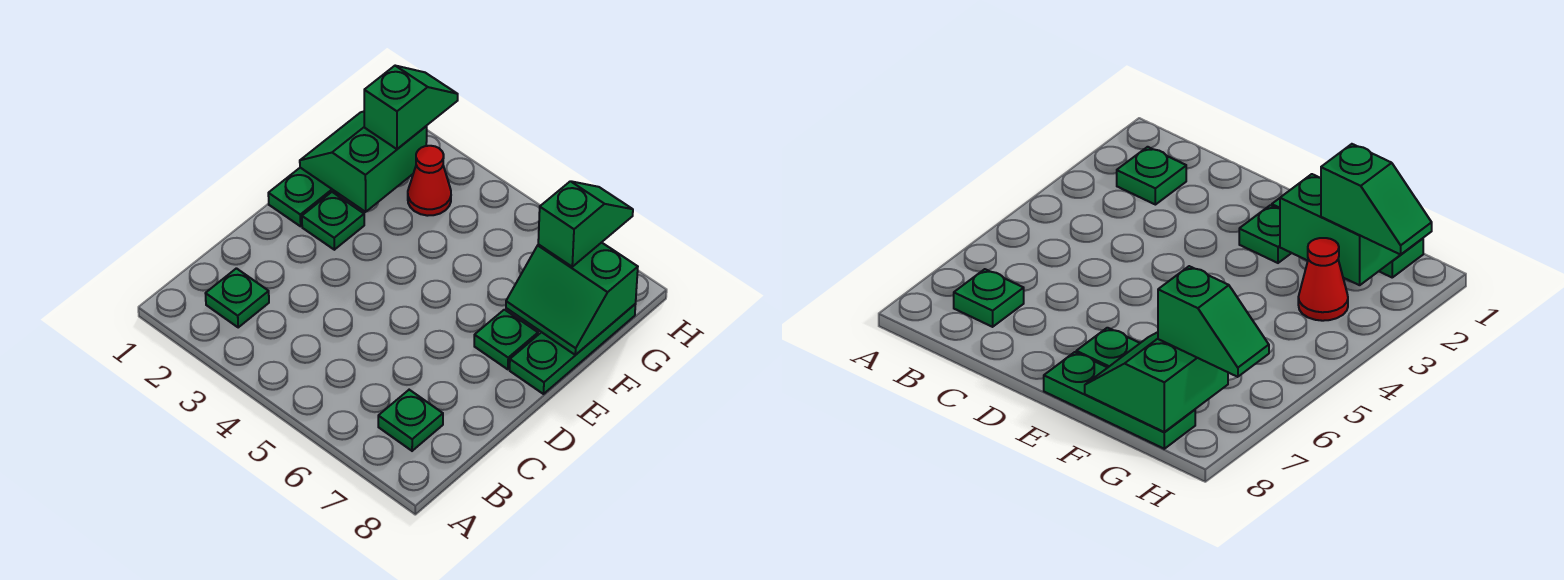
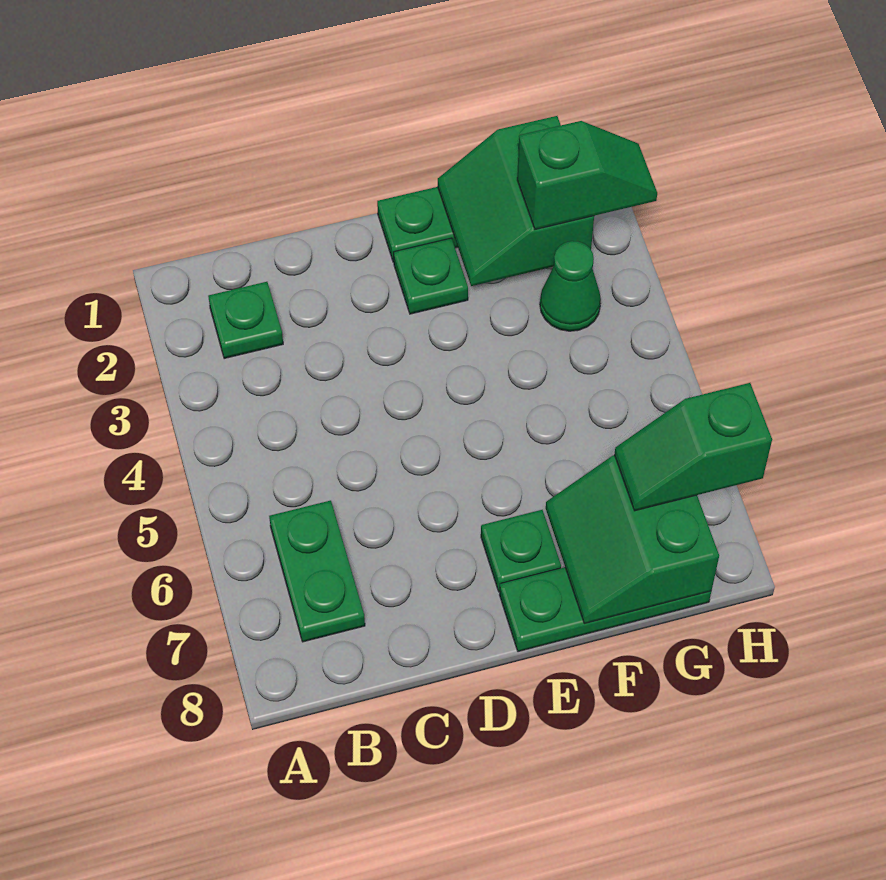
green plate B7 level 1 -> green plate B6:B7 level 1
green slope F1:G2 level 2 top 2 -> green slope F1:G2 level 2 top G
red cone G3 level 1 -> green cone G3 level 1
green slope G7:H7 level 3 top G -> green slope G7:H7 level 3 top H

